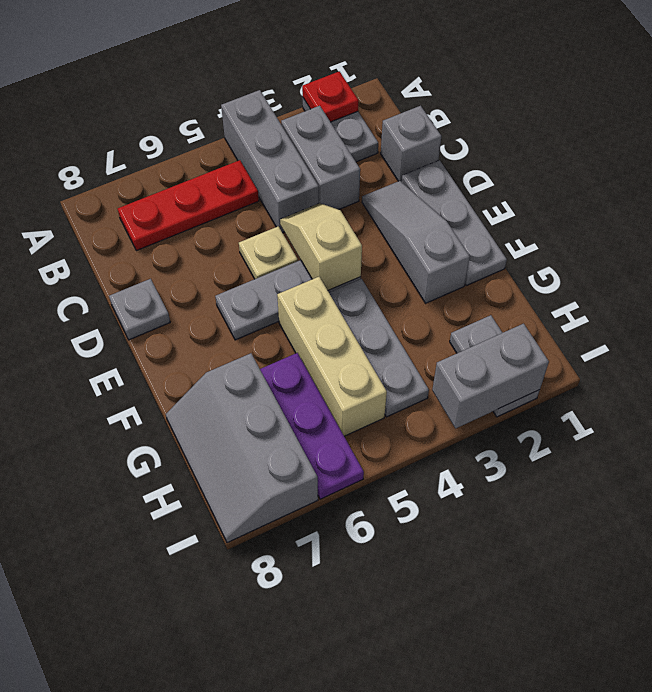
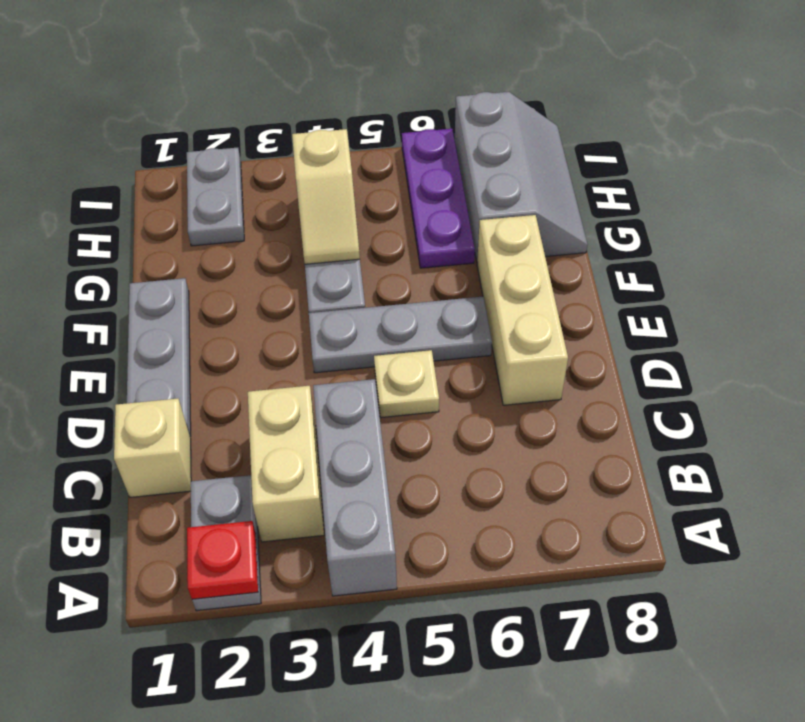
grey brick B3:C3 level 1 -> tan brick B3:C3 level 1
red plate B5:B7 level 1 -> none
grey brick C1 level 1 -> tan brick C1 level 1
grey slope D2:F2 level 1 top F -> none
tan slope D4:E4 level 2 top E -> tan slope G4:H4 level 2 top H
grey plate D8 level 1 -> none
tan brick F5:H5 level 1 -> tan brick D7:F7 level 1
grey brick I2:I3 level 2 -> none

